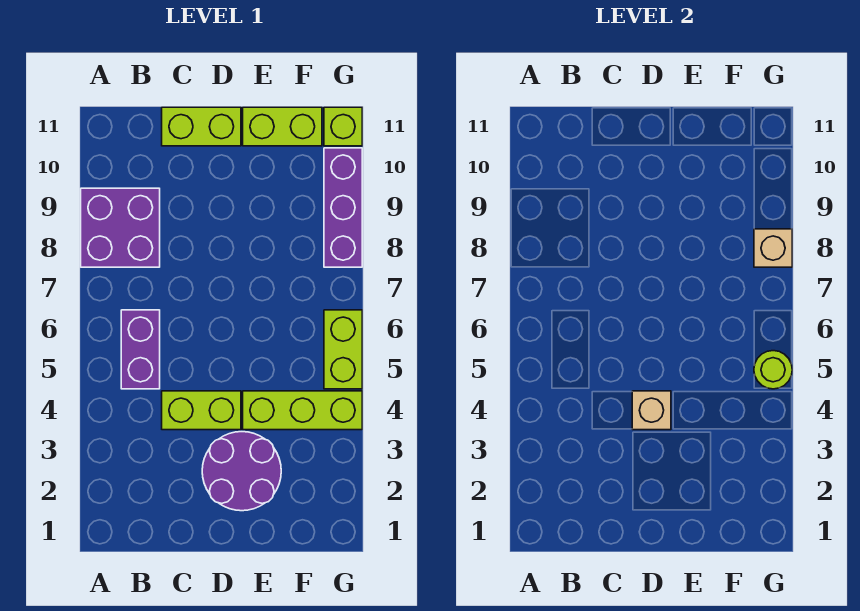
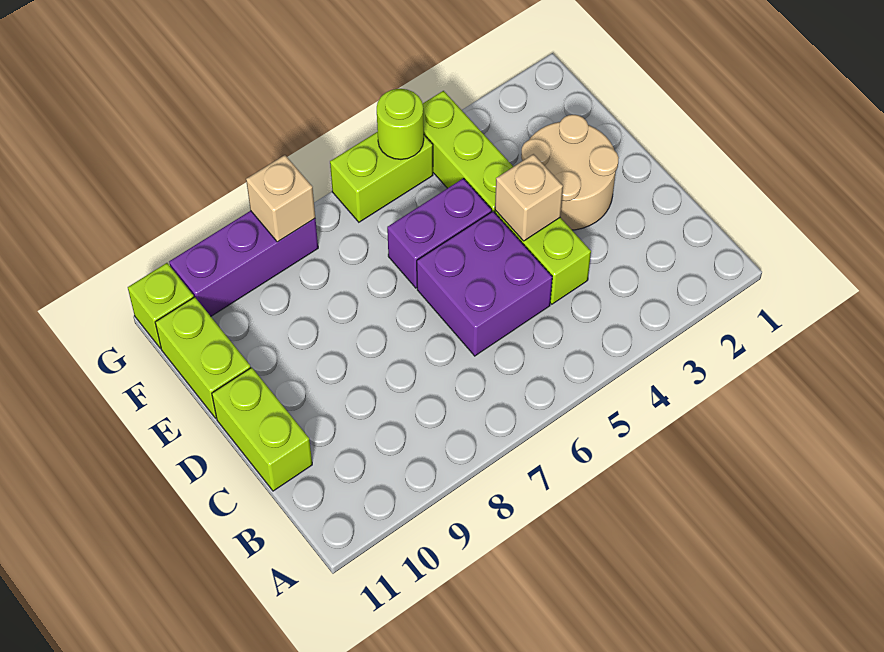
purple brick A8:B9 level 1 -> purple brick C5:D6 level 1
purple brick B5:B6 level 1 -> purple brick E5:E6 level 1
purple round brick D2:E3 level 1 -> tan round brick D2:E3 level 1

